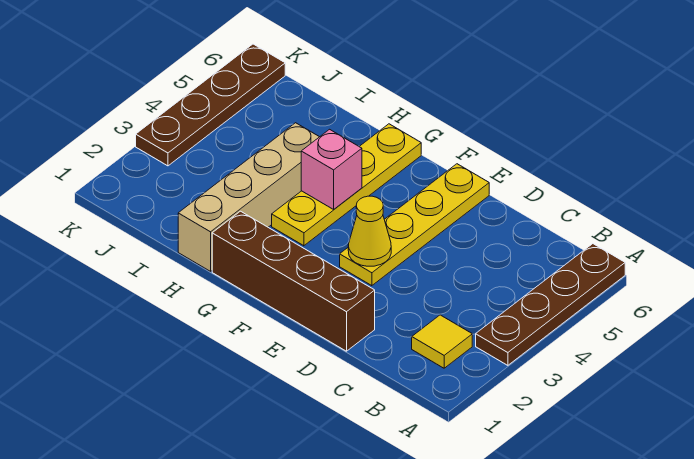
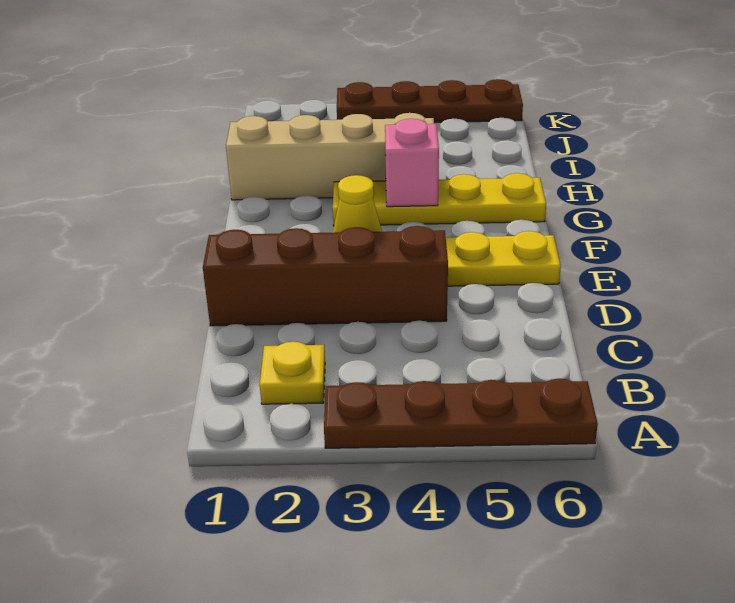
yellow tile B2 level 1 -> yellow plate B2 level 1
brown brick D1:G1 level 1 -> brown brick D1:D4 level 1

